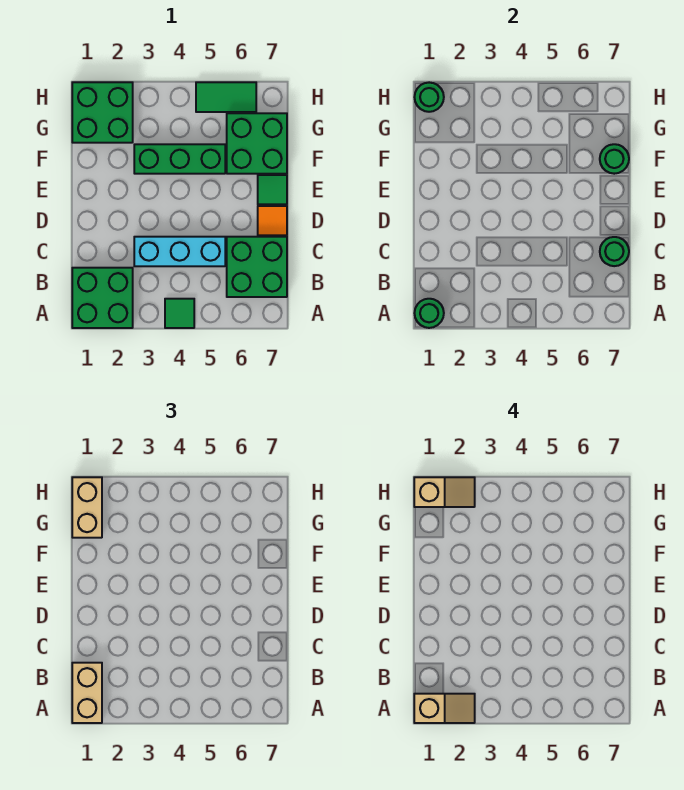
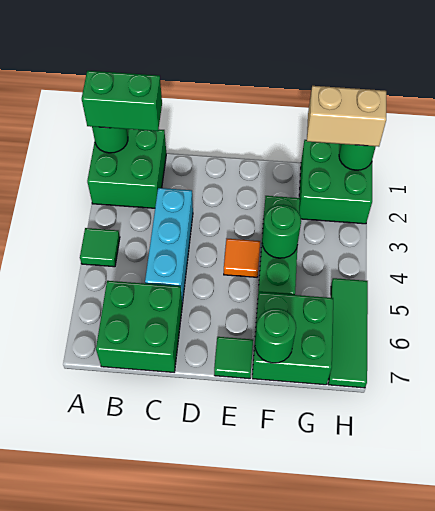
tan brick A1:B1 level 3 -> green brick A1:B1 level 3
tan slope A1:A2 level 4 top 1 -> none
green round brick C7 level 2 -> green round brick F4 level 2
orange tile D7 level 1 -> orange tile E4 level 1
tan slope H1:H2 level 4 top 1 -> none
green tile H5:H6 level 1 -> green tile H5:H7 level 1

